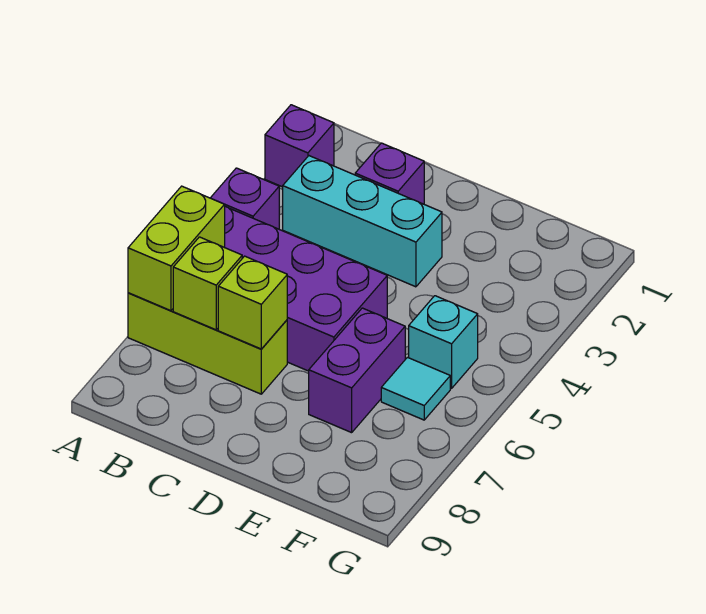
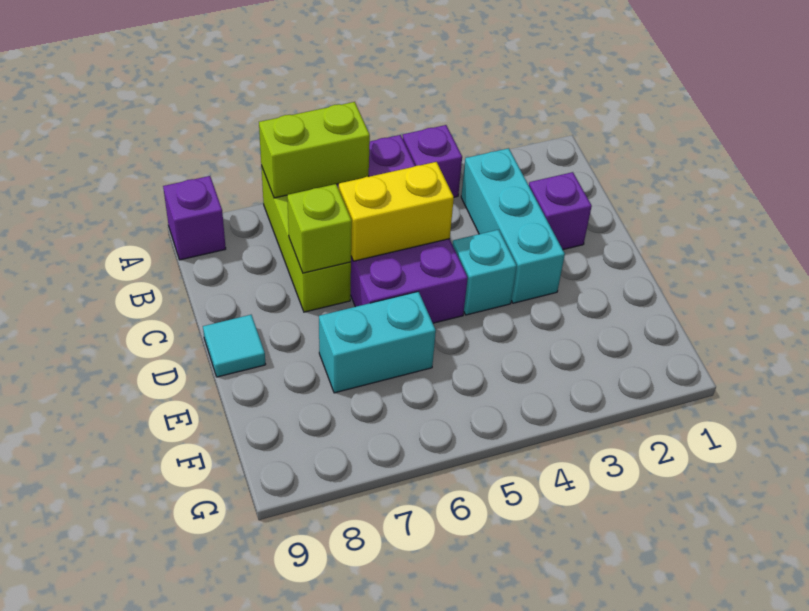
purple brick A2 level 1 -> purple brick A9 level 1
lime brick B7 level 2 -> none
none -> yellow brick C5:C6 level 2
purple brick E6:E7 level 1 -> cyan brick E6:E7 level 1
cyan brick F5 level 1 -> cyan brick D4 level 1
cyan tile F6 level 1 -> cyan tile D9 level 1

